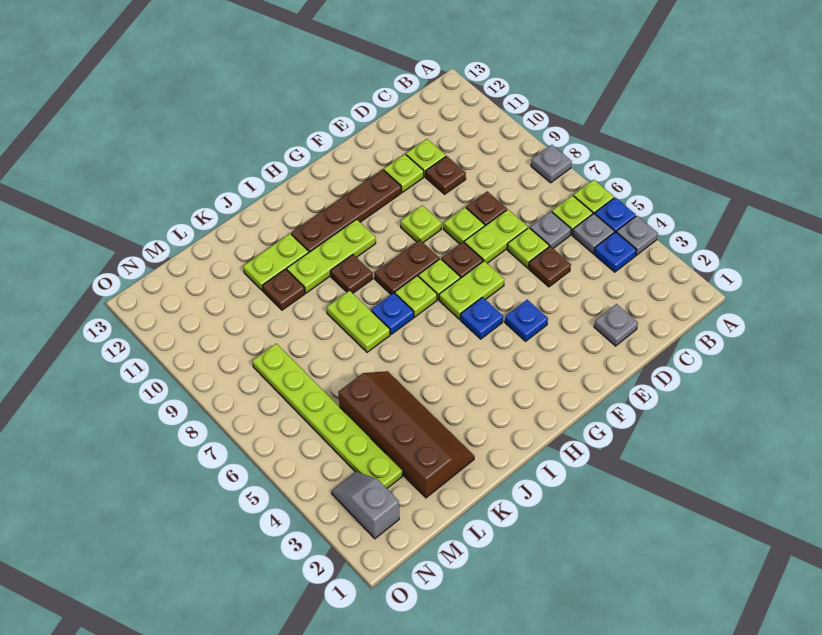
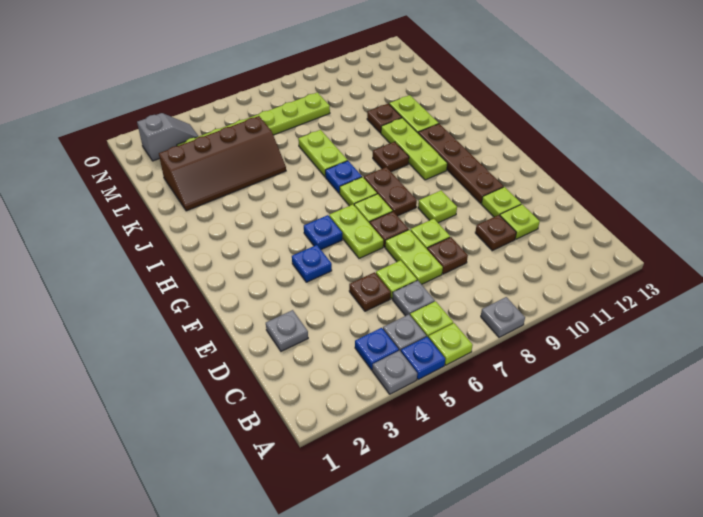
lime plate J7:J8 level 1 -> lime plate J7:K7 level 1

